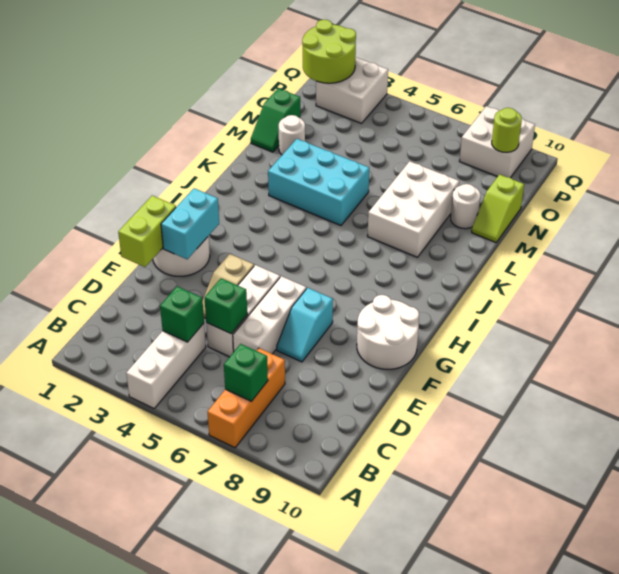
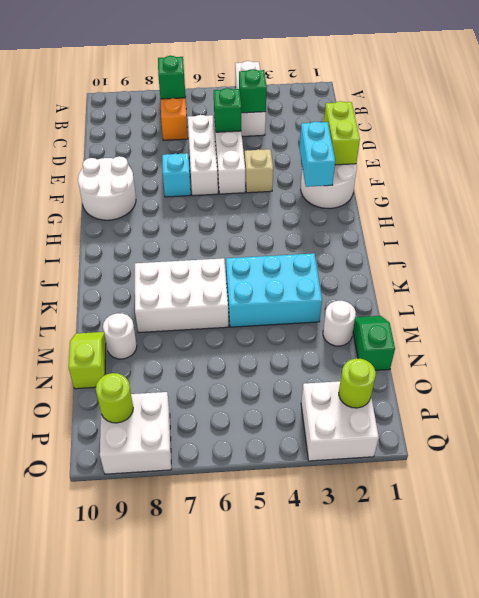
white brick K7:M8 level 1 -> white brick K6:L8 level 1
lime round brick P1:Q2 level 2 -> lime round brick P2 level 2

